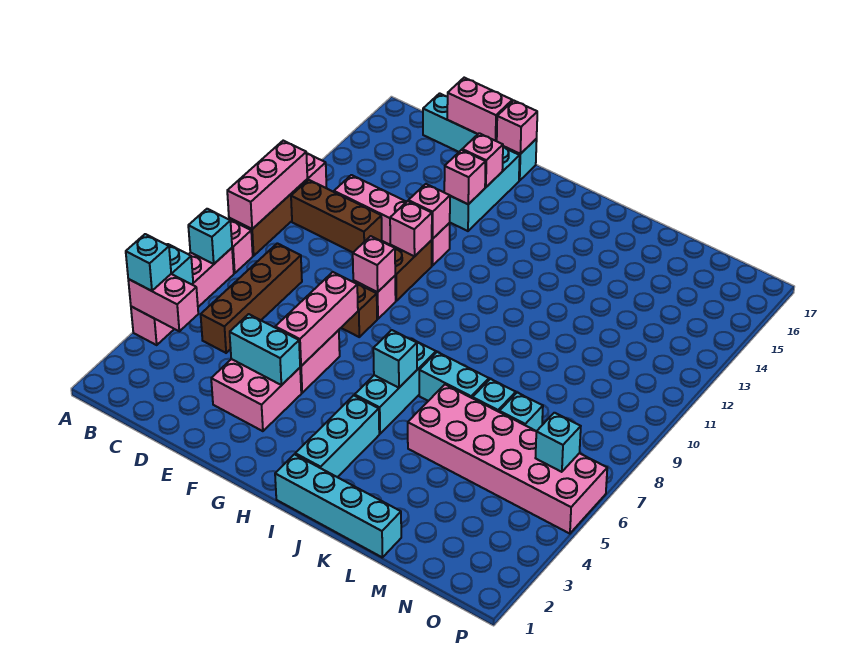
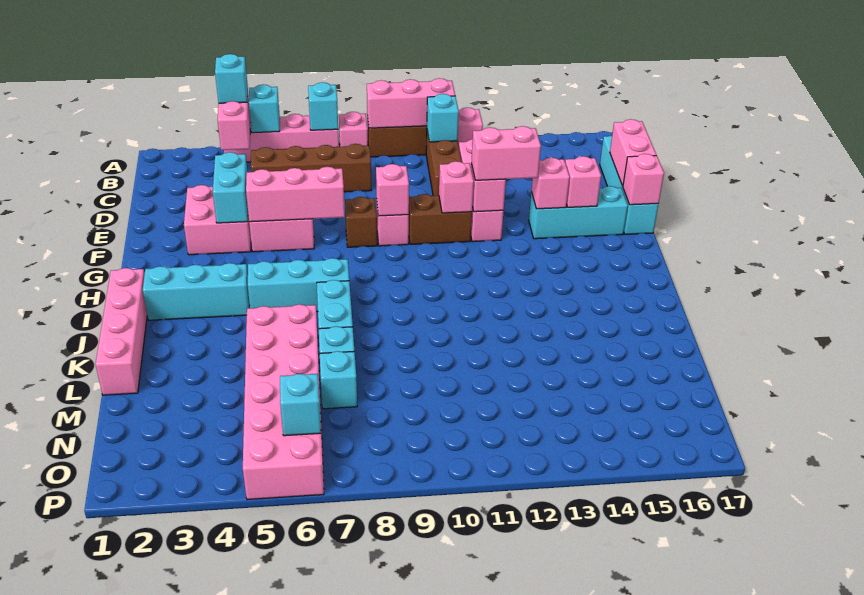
none -> pink brick F12:F13 level 3
cyan brick I1:L1 level 1 -> pink brick I1:L1 level 1
cyan brick I6 level 2 -> cyan brick B11 level 2

